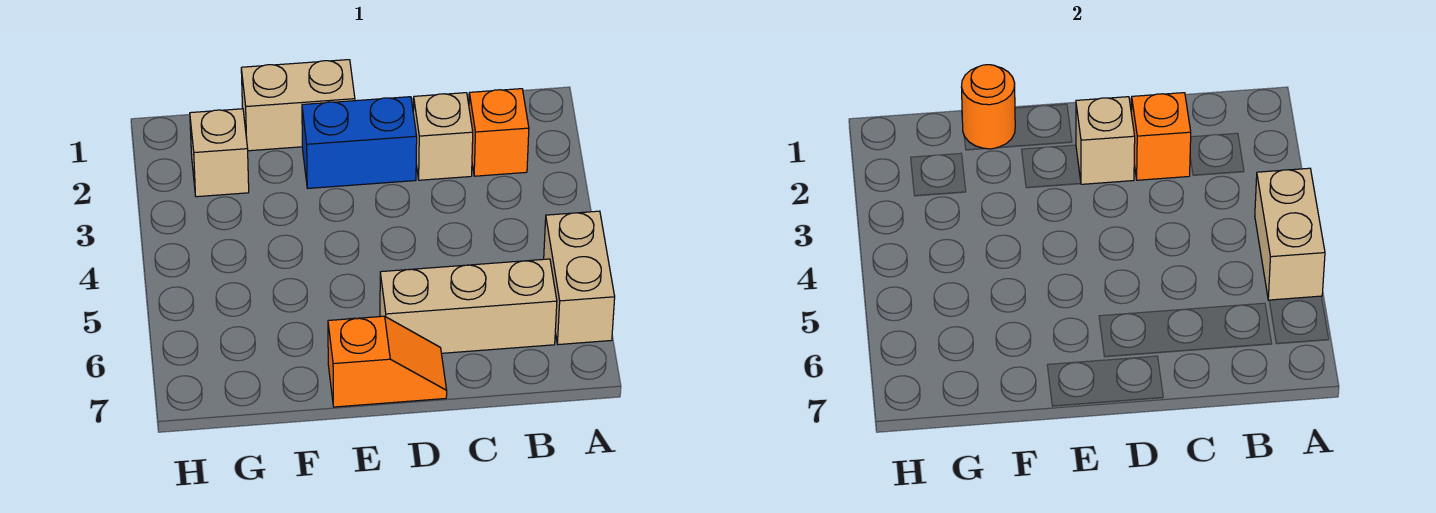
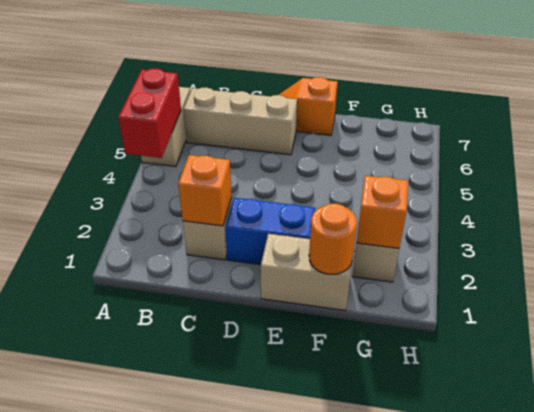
tan brick A4:A5 level 2 -> red brick A4:A5 level 2
orange brick B2 level 1 -> orange brick G2 level 2
tan brick D2 level 2 -> none

